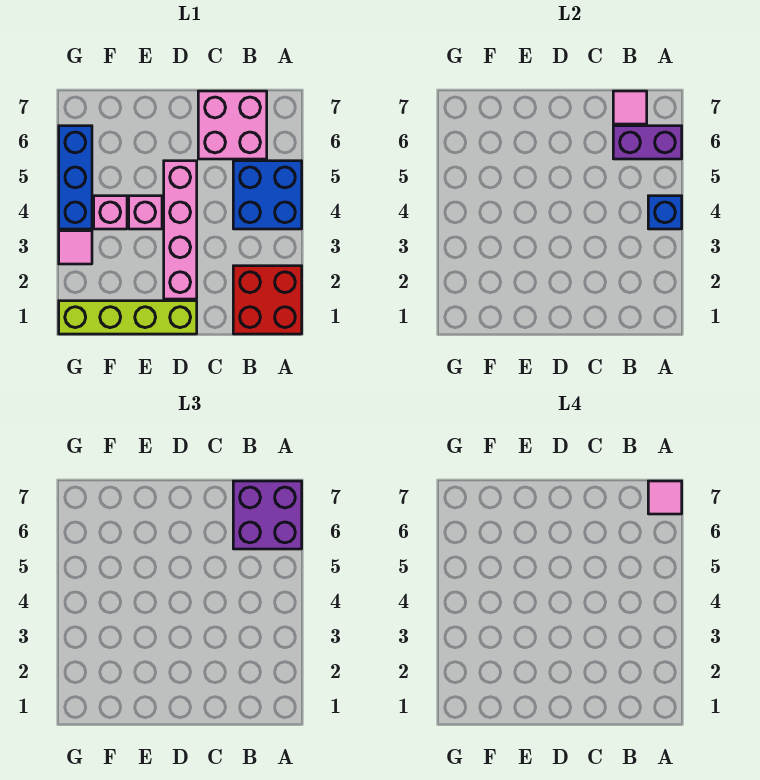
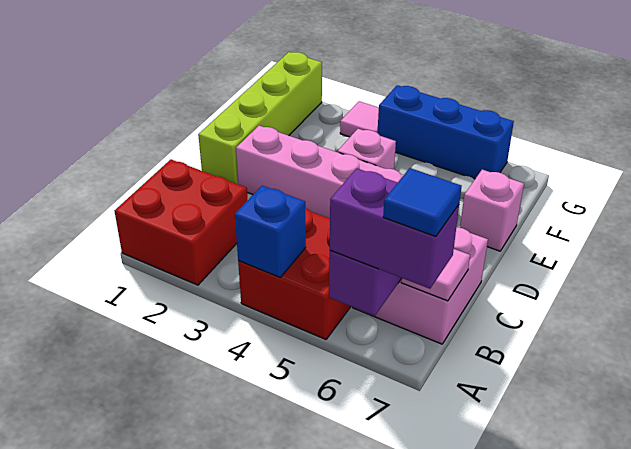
blue brick A4:B5 level 1 -> red brick A4:B5 level 1
purple brick A6:B7 level 3 -> purple brick A6:A7 level 3
pink tile A7 level 4 -> blue tile A7 level 4
pink brick F4 level 1 -> pink brick E7 level 1

